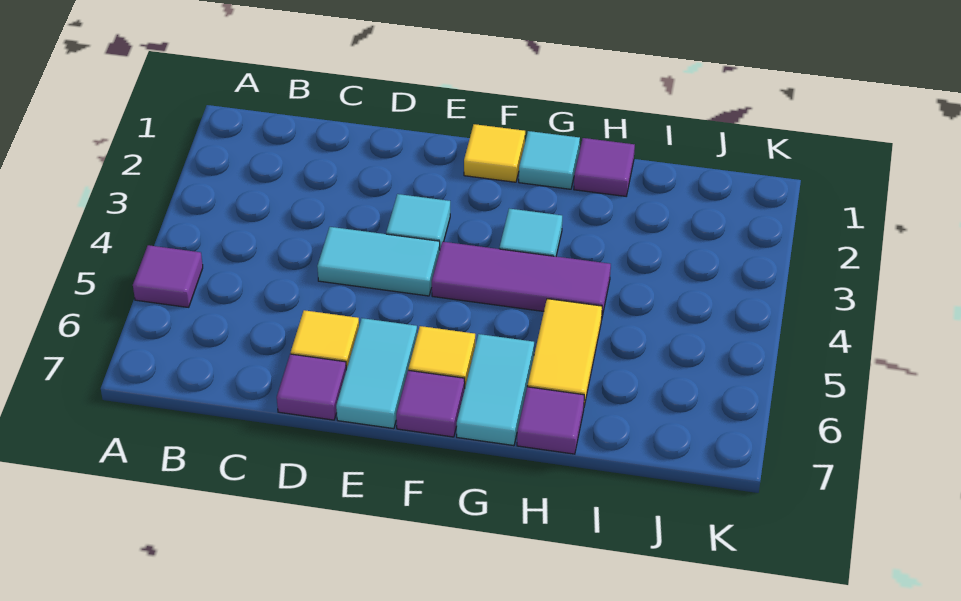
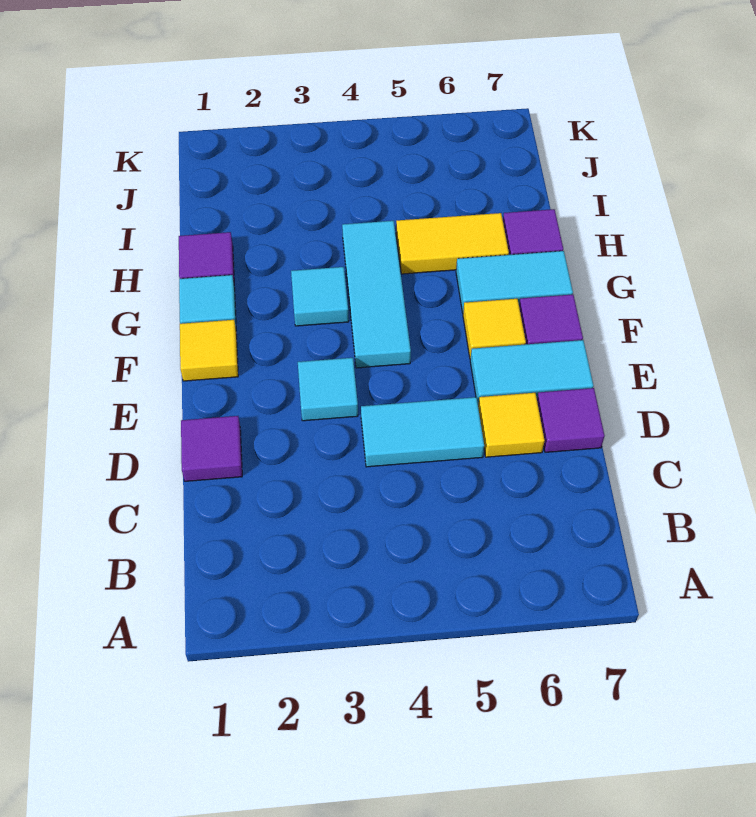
purple tile A5 level 1 -> purple tile D1 level 1
cyan tile D4:E4 level 1 -> cyan tile D4:D5 level 1
purple tile F4:H4 level 1 -> cyan tile F4:H4 level 1

